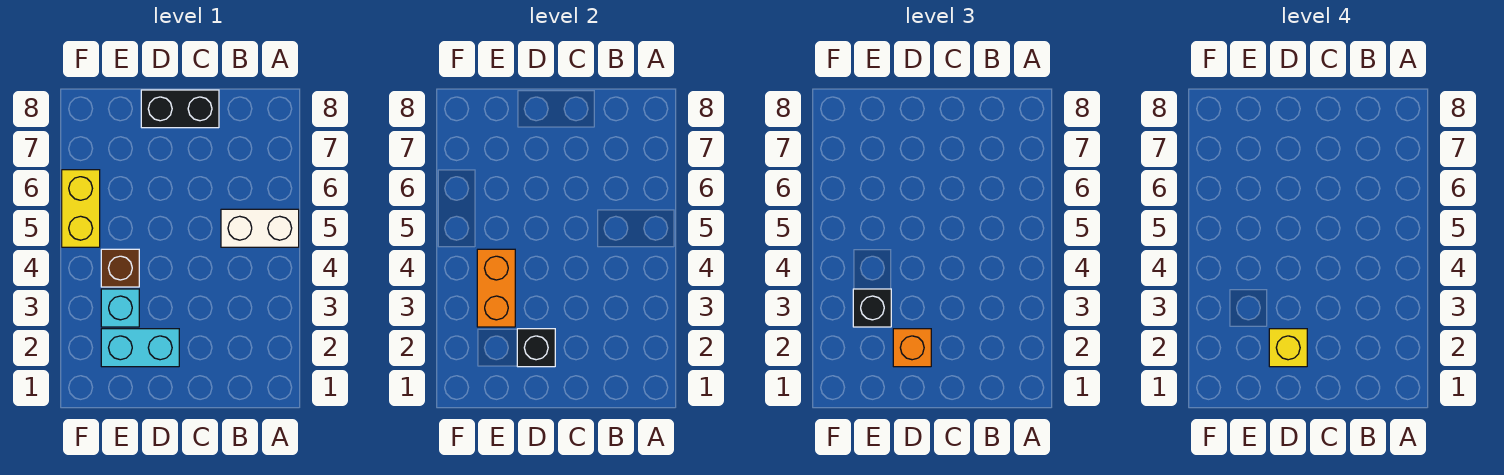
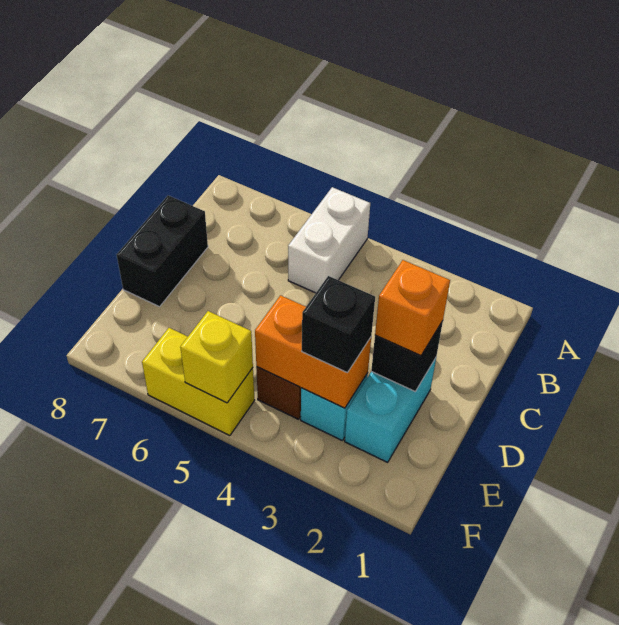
yellow brick D2 level 4 -> yellow brick F5 level 2

